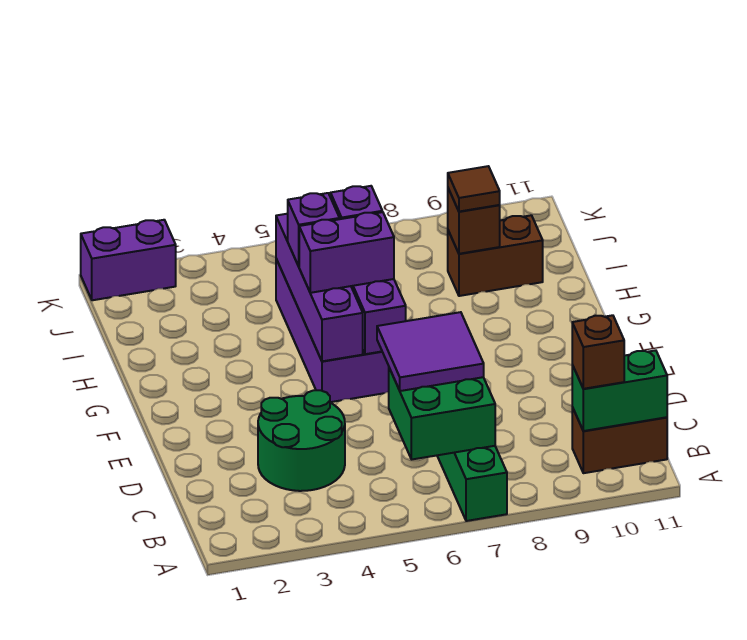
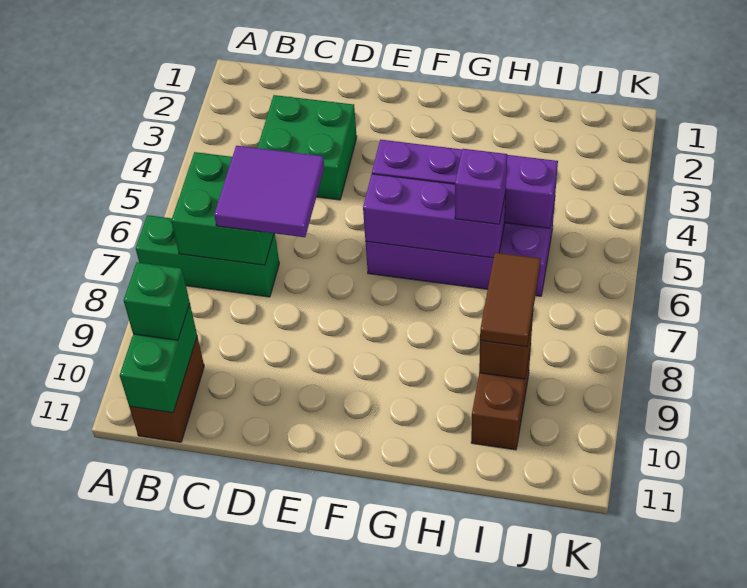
brown brick B10 level 3 -> green brick B10 level 3
green round brick C3:D4 level 1 -> green brick C3:D4 level 1
purple brick G5:G6 level 3 -> none
purple brick H5 level 3 -> none
brown tile I9 level 3 -> brown tile I8:I9 level 3
purple brick K1:K2 level 1 -> none

